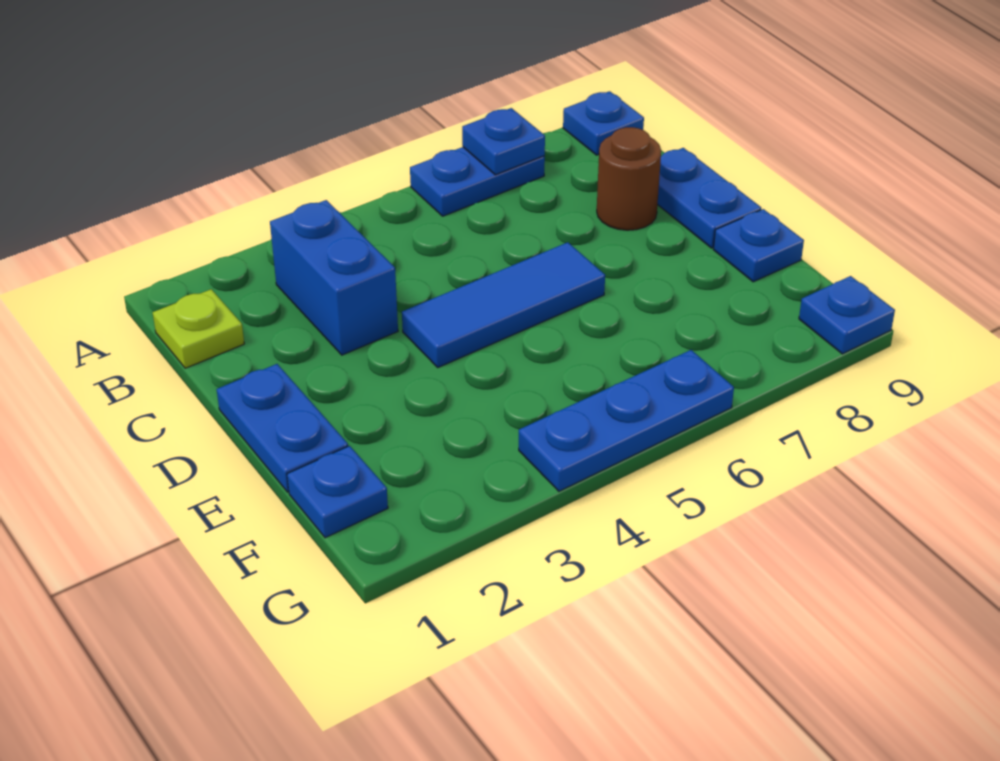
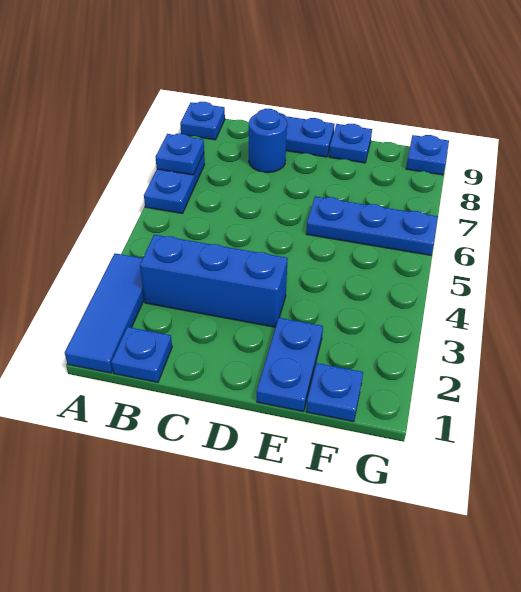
lime plate B1 level 1 -> blue plate B1 level 1
blue brick B3:C3 level 1 -> blue brick B3:D3 level 1
brown round brick C8 level 1 -> blue round brick C8 level 1
blue plate D1:E1 level 1 -> blue plate E1:E2 level 1
blue tile D4:D6 level 1 -> blue tile A1:A3 level 1
blue plate G4:G6 level 1 -> blue plate E6:G6 level 1

